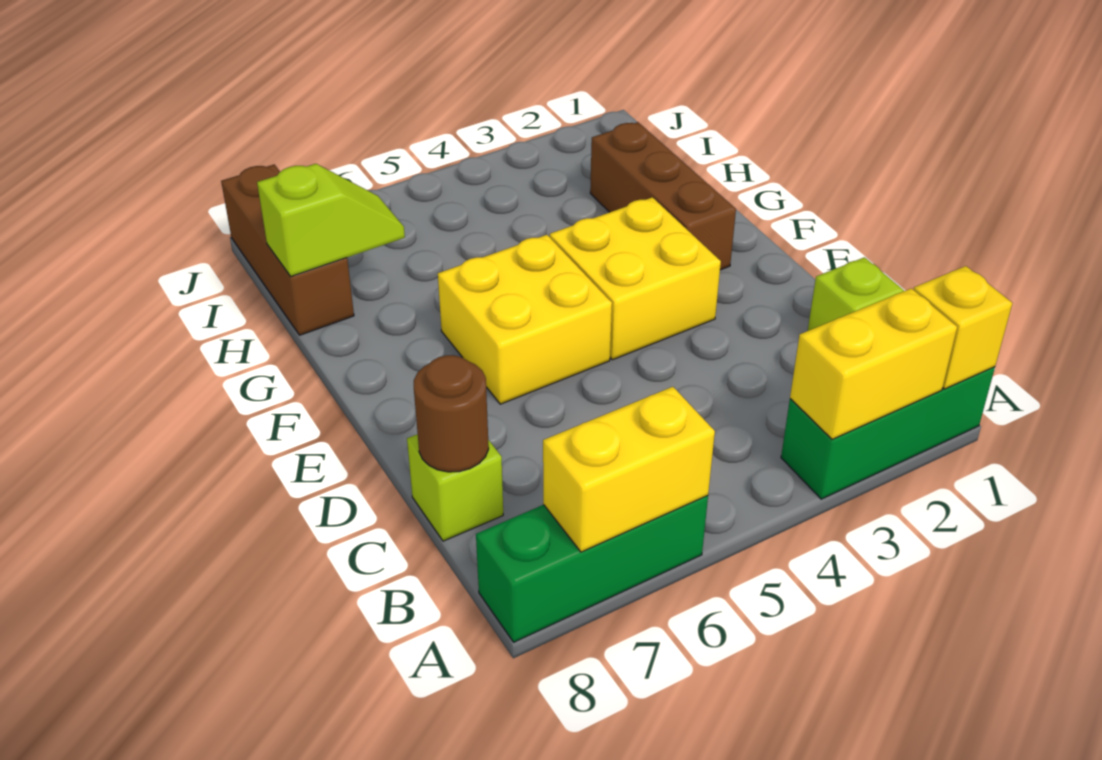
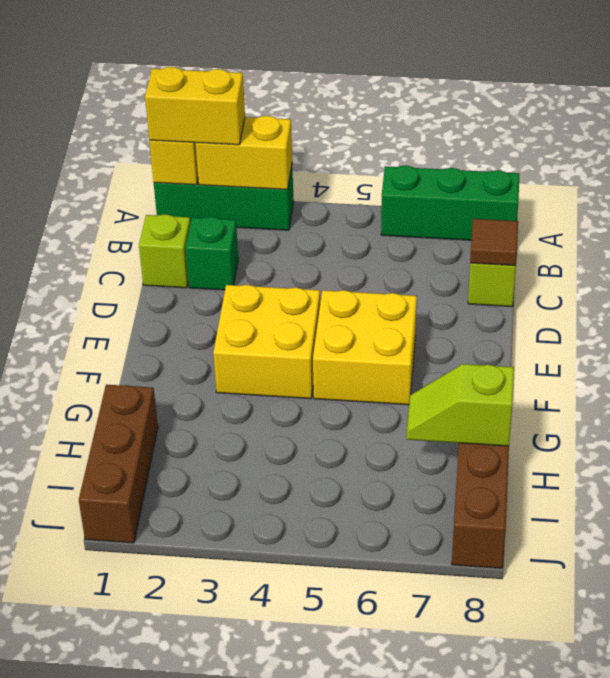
yellow brick A6:A7 level 2 -> yellow brick A1:A2 level 3
none -> green brick C2 level 1
brown round brick C8 level 2 -> brown tile C8 level 2
brown brick F2:H2 level 1 -> brown brick H1:J1 level 1

